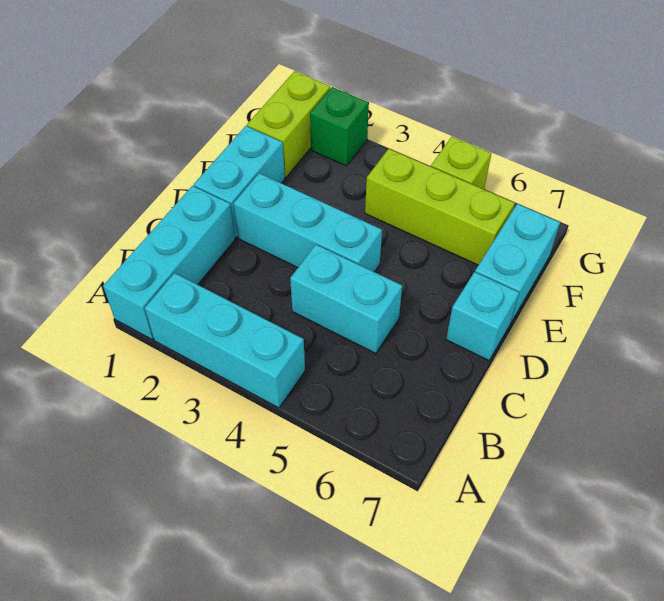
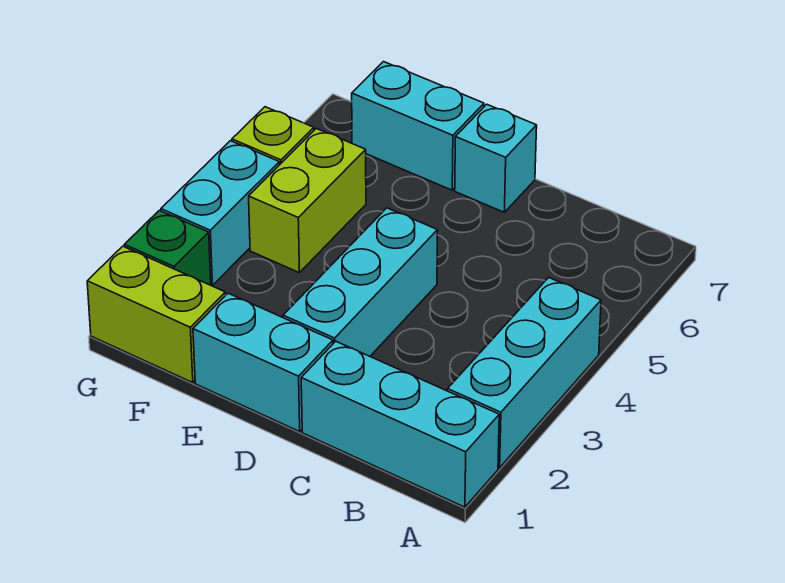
cyan brick C4:C5 level 1 -> cyan brick G3:G4 level 1
lime brick F4:F6 level 1 -> lime brick F4:F5 level 1

